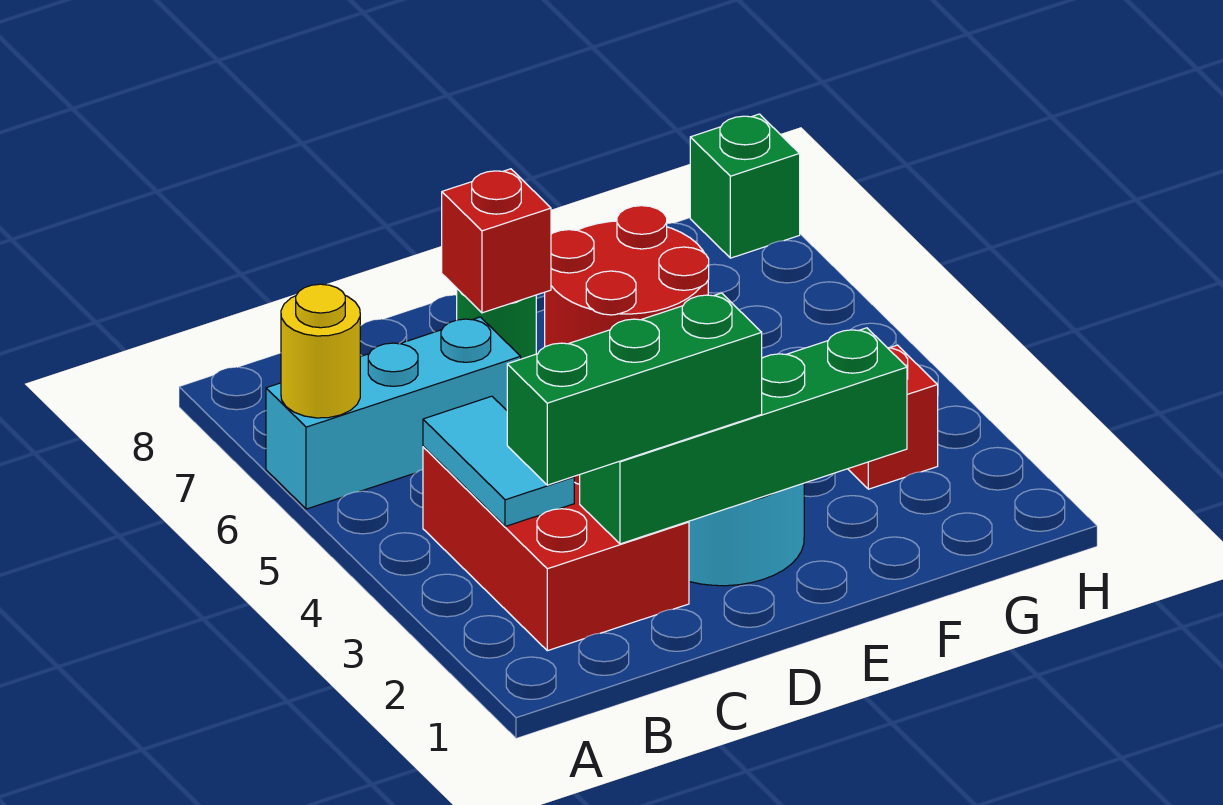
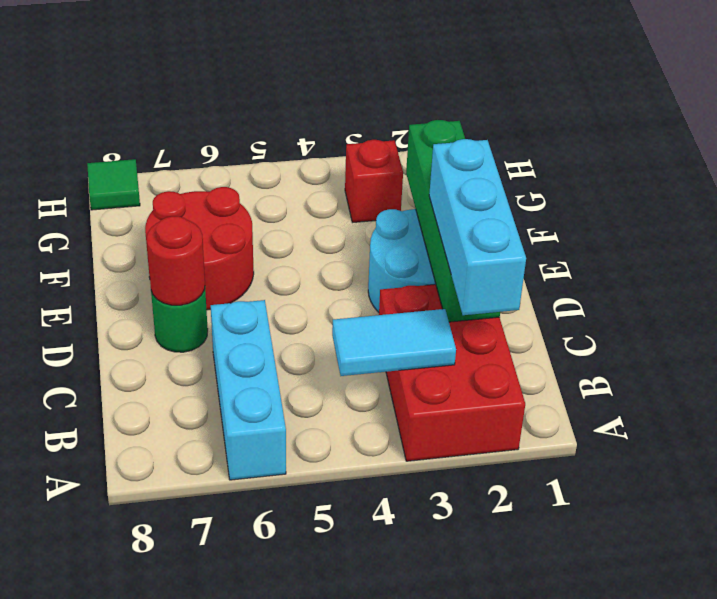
yellow round brick A6 level 2 -> none
red brick B2:C4 level 1 -> red brick A2:C3 level 1
green brick B2:D2 level 3 -> cyan brick B2:D2 level 3
red brick D7 level 2 -> red round brick D7 level 2
green brick H8 level 1 -> green tile H8 level 1

